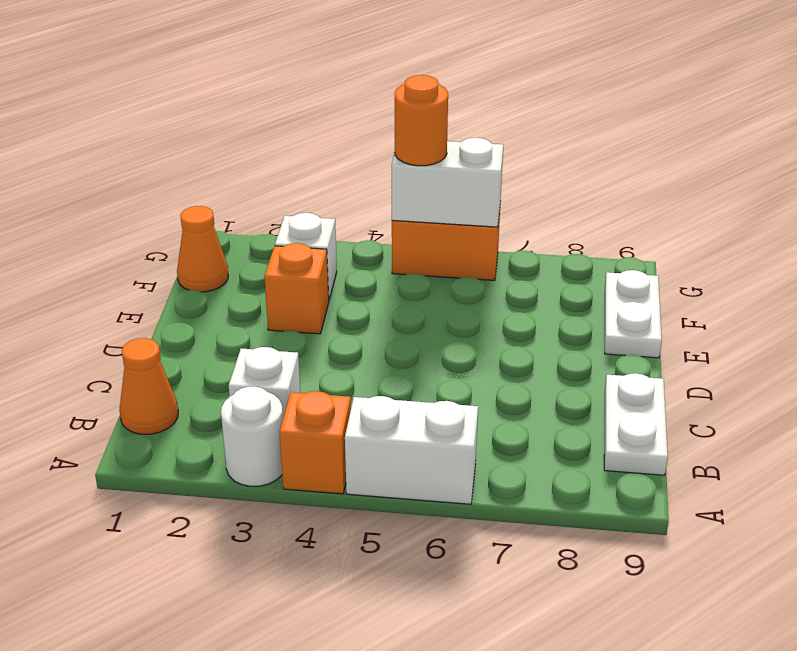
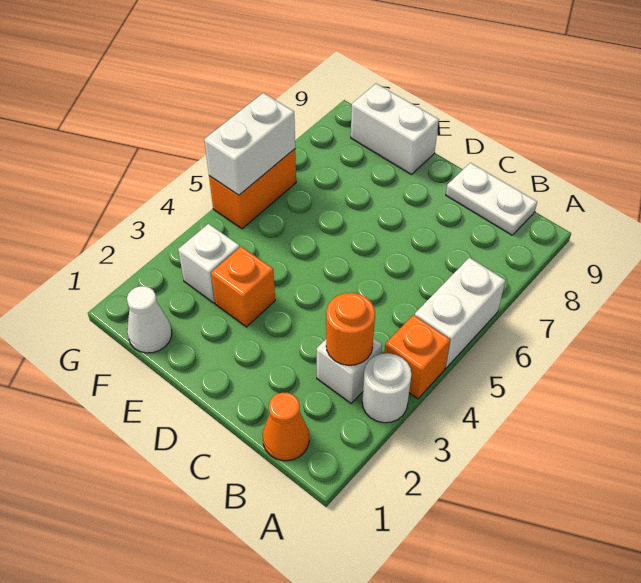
white plate E9:F9 level 1 -> white brick E9:F9 level 1
orange cone F1 level 1 -> white cone F1 level 1
orange round brick G5 level 3 -> orange round brick B3 level 2

